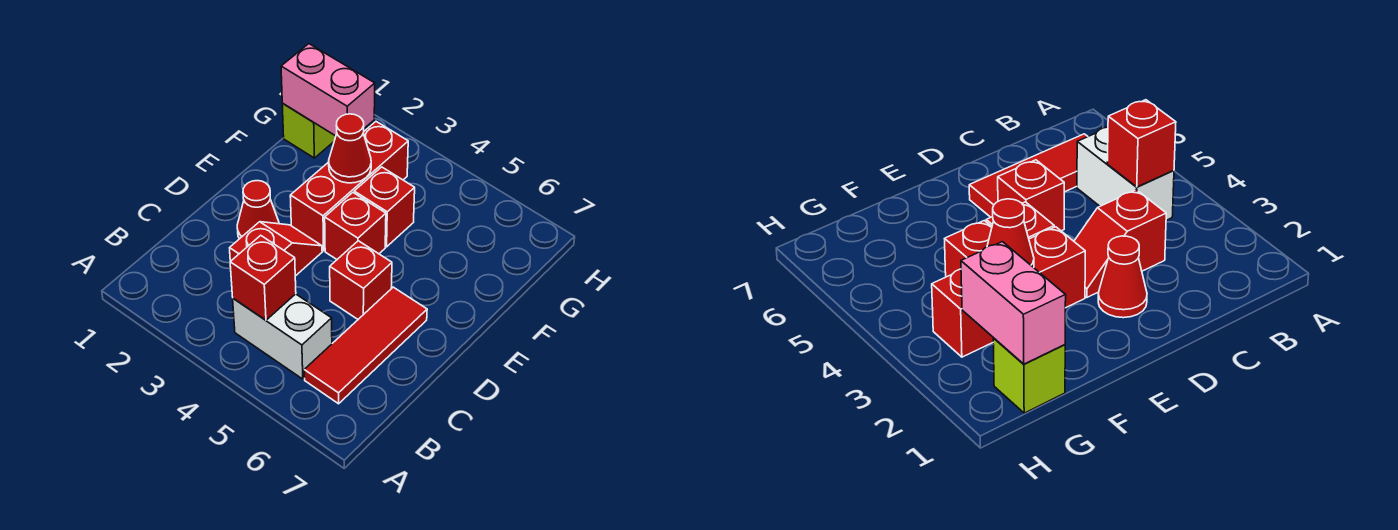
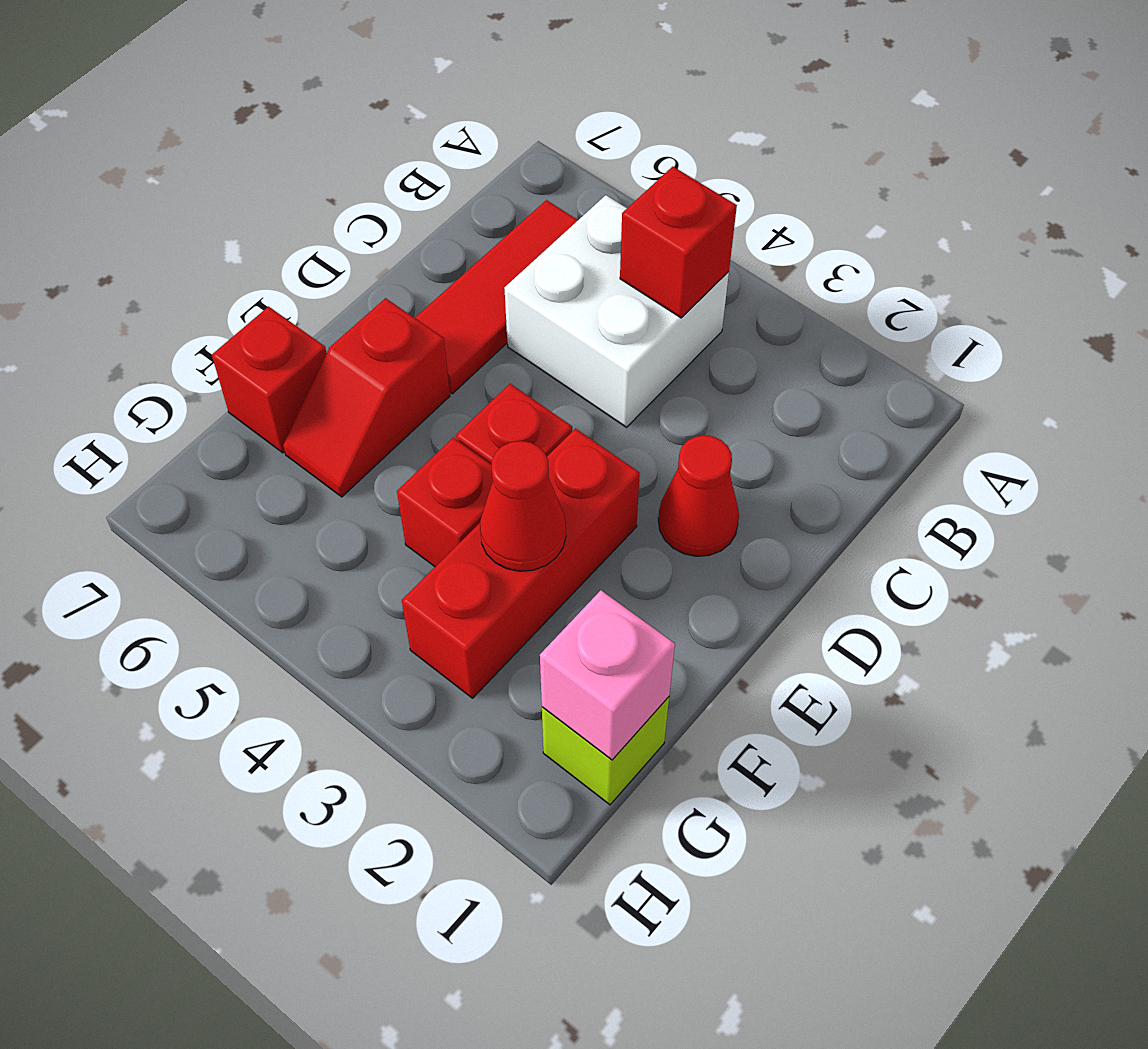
white brick B4:B5 level 1 -> white brick B4:C5 level 1
red slope C3:D3 level 1 top C -> red slope E6:F6 level 1 top E
red brick D5 level 1 -> red brick F7 level 1
pink brick G1:G2 level 2 -> pink brick G1 level 2

